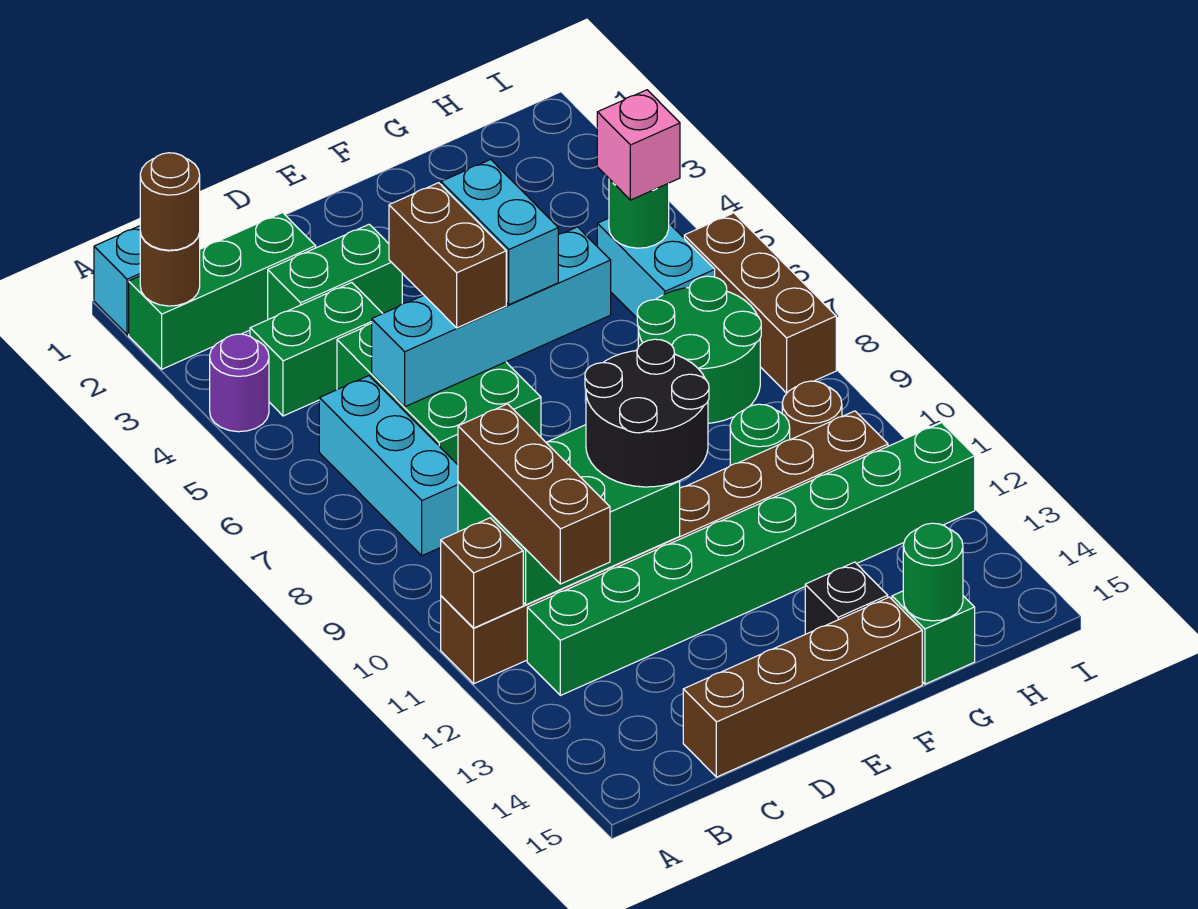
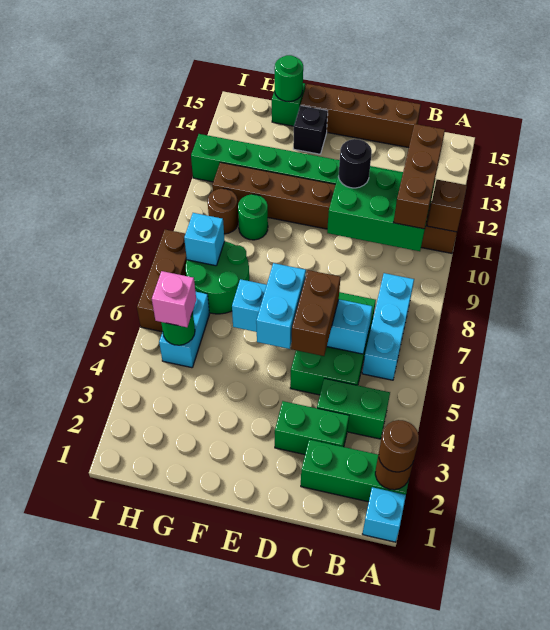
purple round brick A4 level 1 -> none
black round brick D10:E11 level 3 -> black round brick D11 level 3
none -> cyan brick H8 level 2

